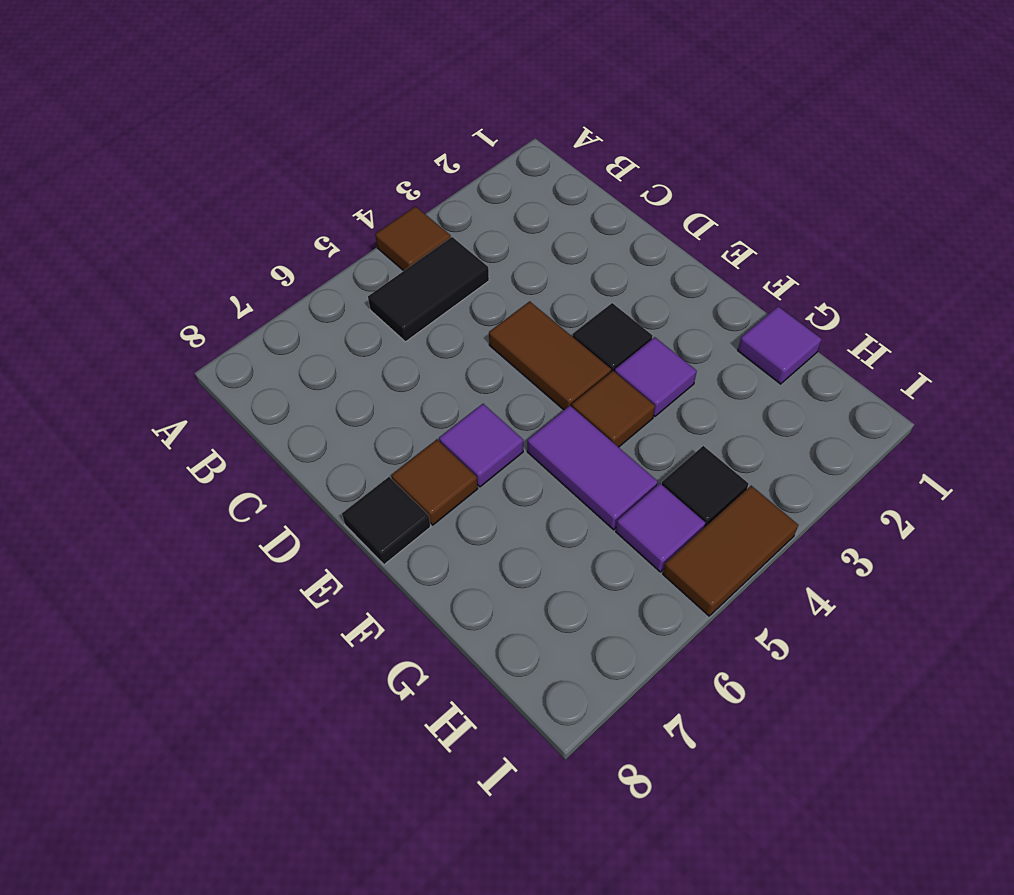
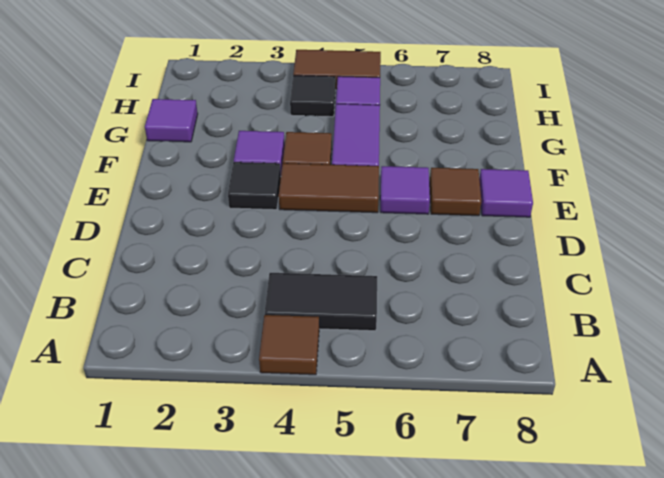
brown tile D4:E4 level 1 -> brown tile E4:E5 level 1
black tile E8 level 1 -> purple tile E8 level 1

